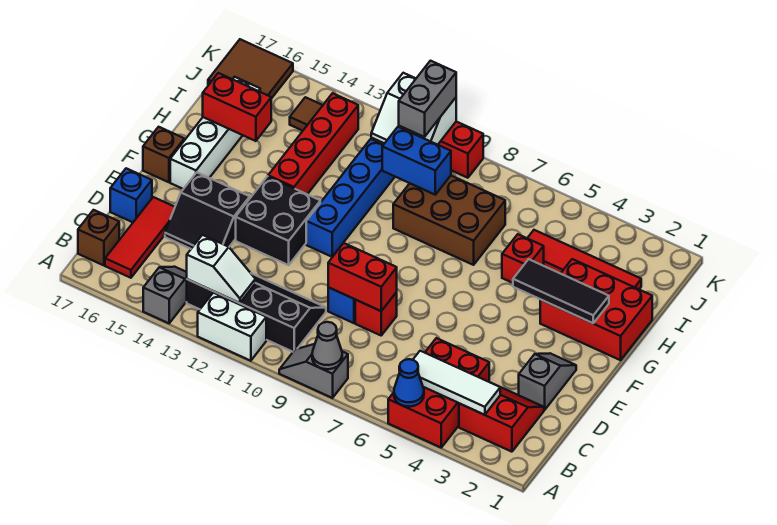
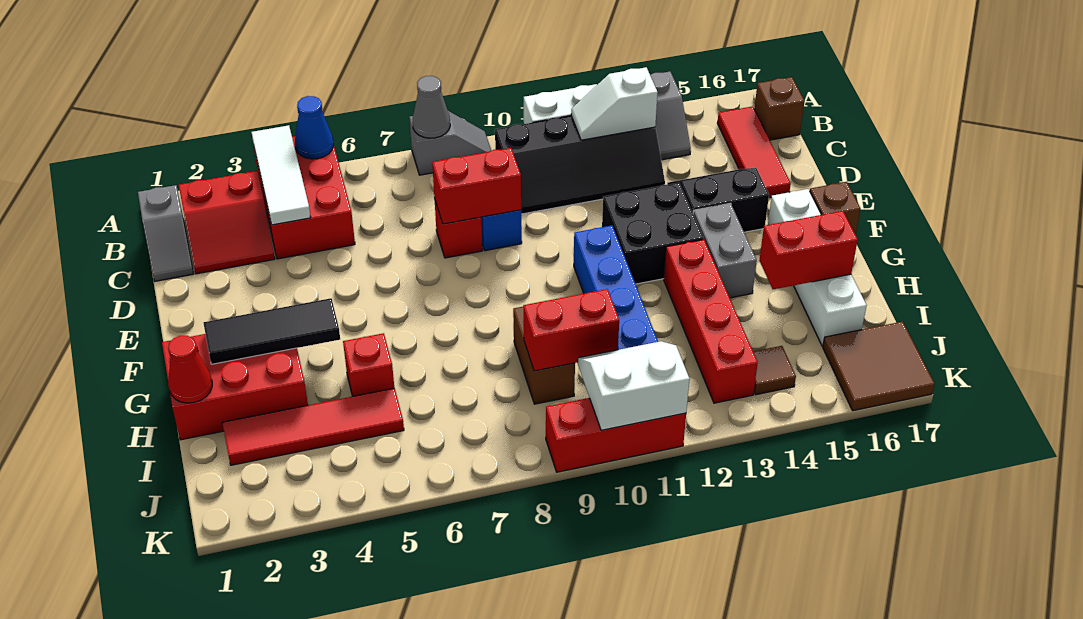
white tile B3:B5 level 2 -> white tile A4:C4 level 2
grey slope D2:E2 level 1 top D -> grey slope B1:C1 level 1 top B
blue brick D17 level 1 -> none
none -> red cone H1 level 2
brown brick H7:I9 level 1 -> brown brick H9:I9 level 1
blue brick I9:I10 level 2 -> red brick I9:I10 level 2
grey brick J10:K10 level 3 -> grey brick F14:G14 level 1

